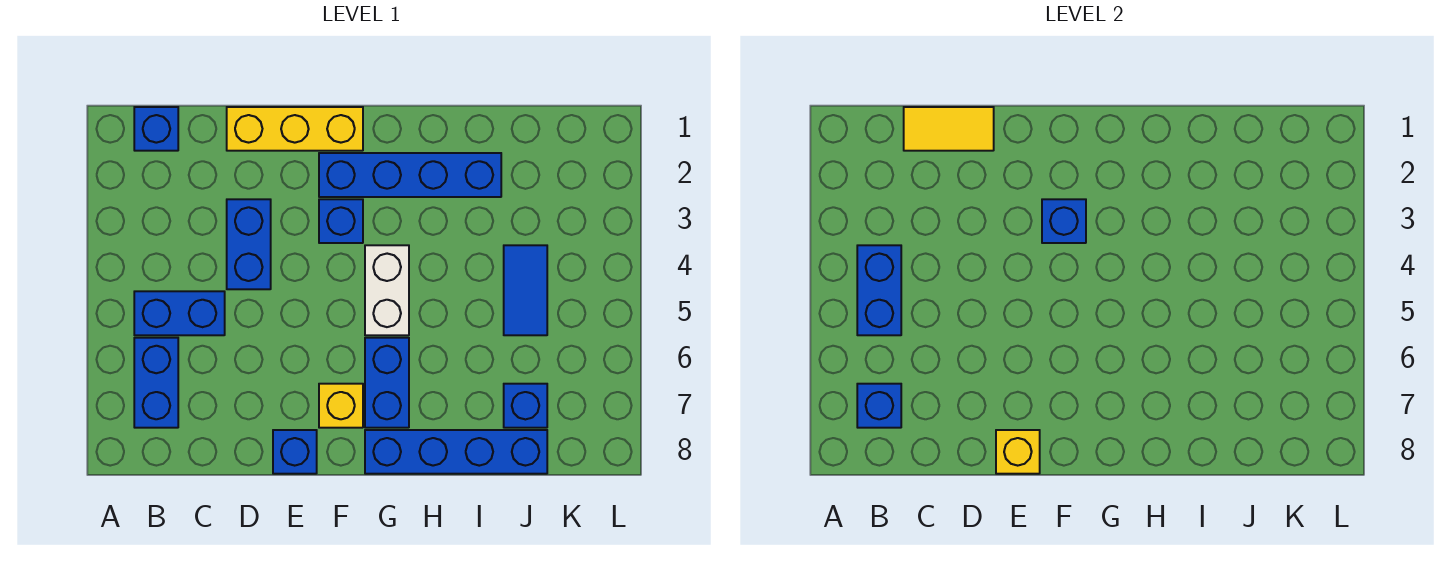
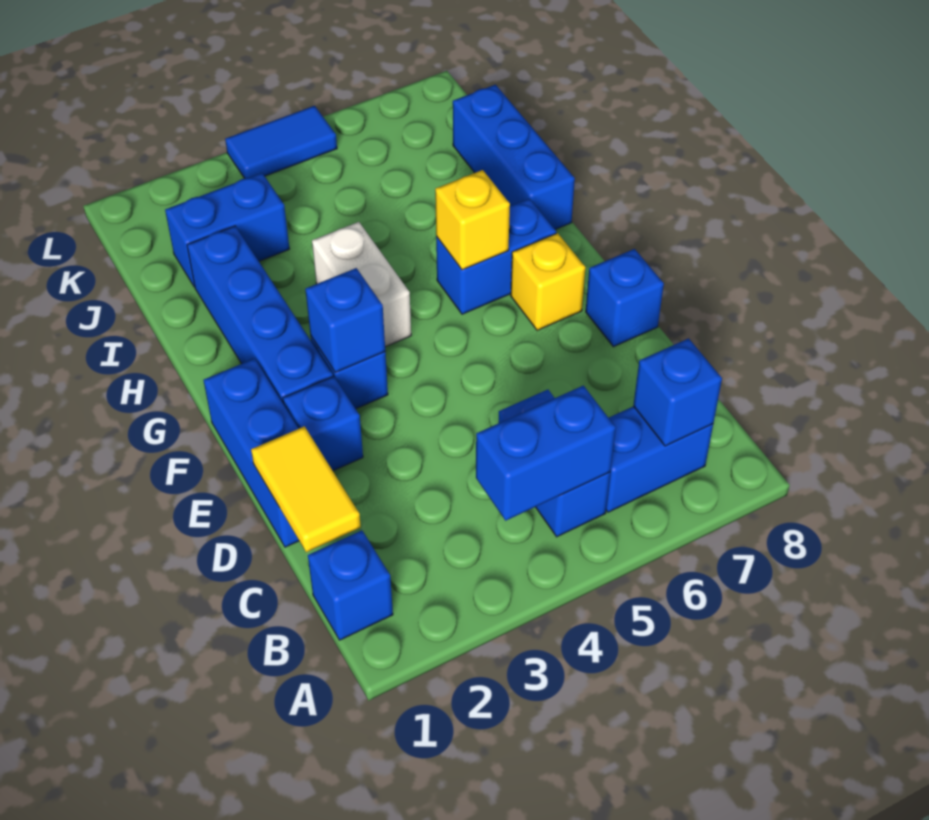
yellow brick D1:F1 level 1 -> blue brick D1:F1 level 1
blue brick D3:D4 level 1 -> blue brick J2:J3 level 1
yellow brick E8 level 2 -> yellow brick G6 level 2
white brick G4:G5 level 1 -> white brick G4:H4 level 1
blue brick G8:J8 level 1 -> blue brick H8:J8 level 1
blue tile J4:J5 level 1 -> blue tile L4:L5 level 1
blue brick J7 level 1 -> blue brick E2 level 1

